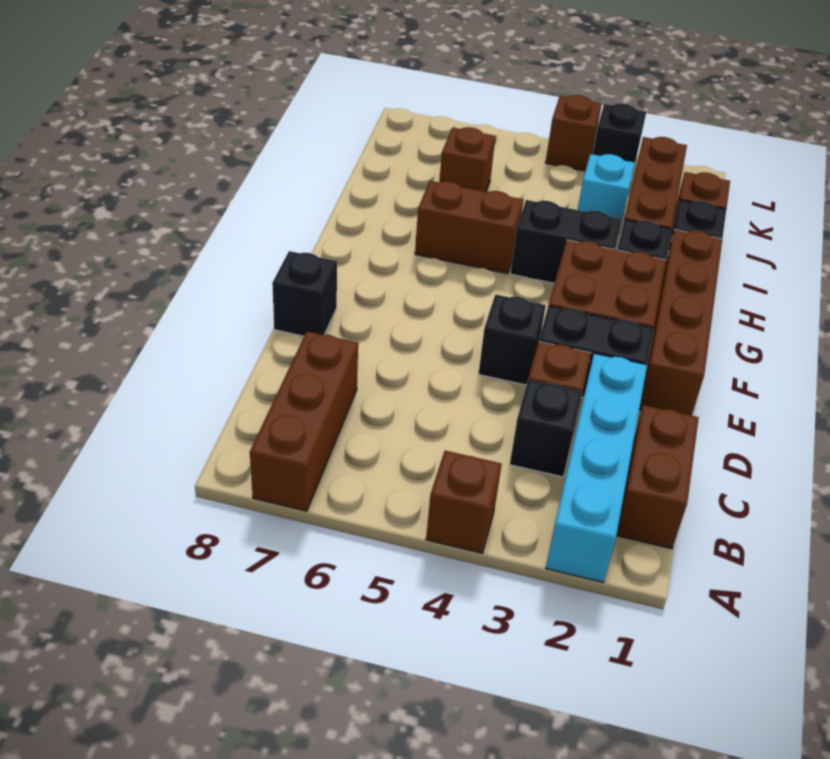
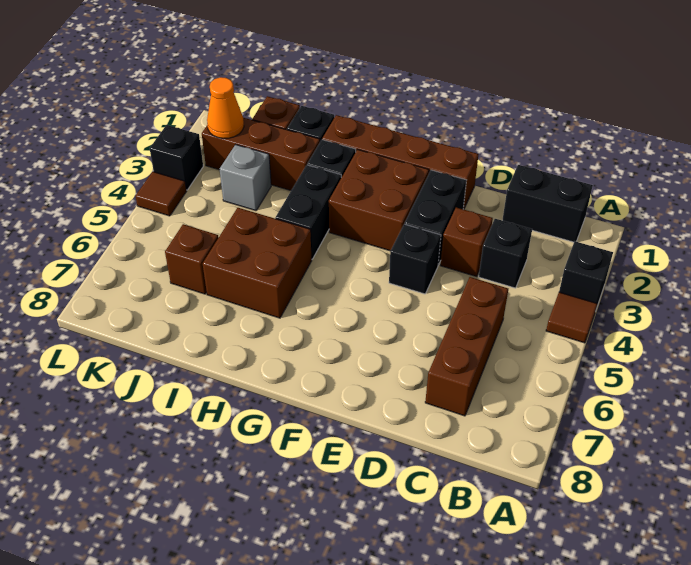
cyan brick A2:D2 level 1 -> none
brown brick A4 level 1 -> brown tile A4 level 1
brown brick A7:C7 level 1 -> brown brick C5:C7 level 1
brown brick B1:C1 level 1 -> black brick B1:C1 level 1
black brick E8 level 1 -> black brick A3 level 1
brown brick H5:H6 level 1 -> brown brick H5:I6 level 1
cyan brick J3 level 1 -> grey brick J3 level 1
none -> orange cone K2 level 2
brown brick L4 level 1 -> brown tile L4 level 1

